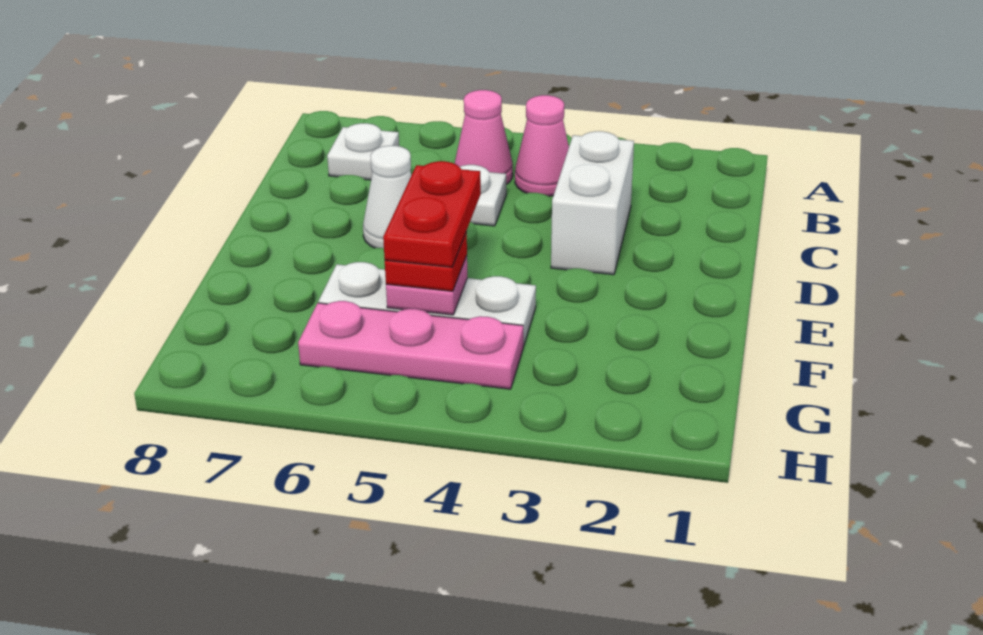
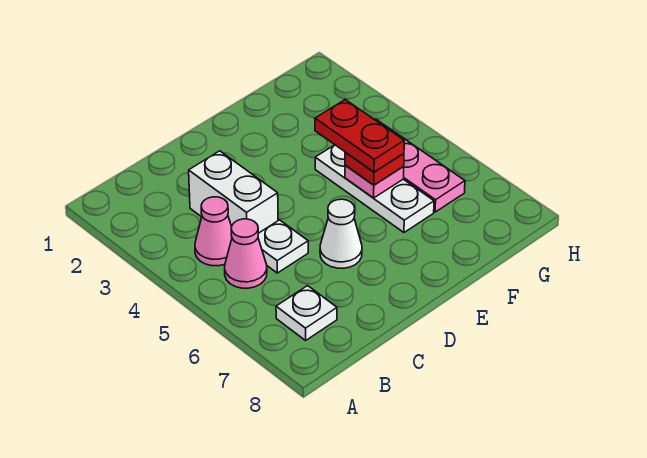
white brick C3:D3 level 1 -> white brick C3:C4 level 1
red plate E5:F5 level 4 -> red plate F4:F5 level 4

